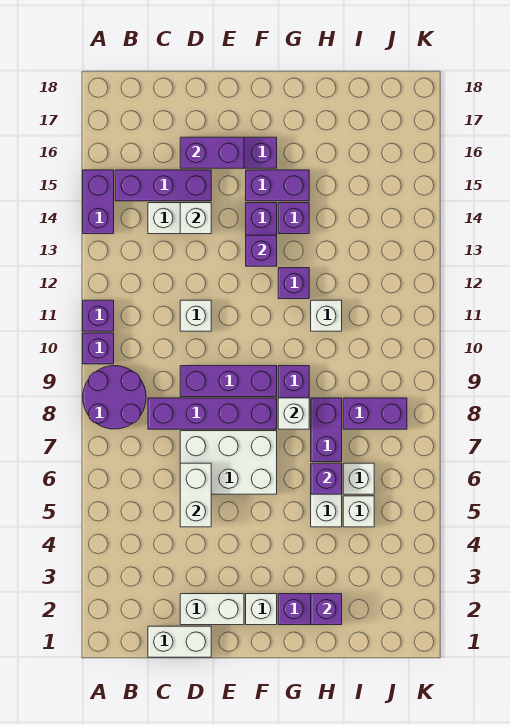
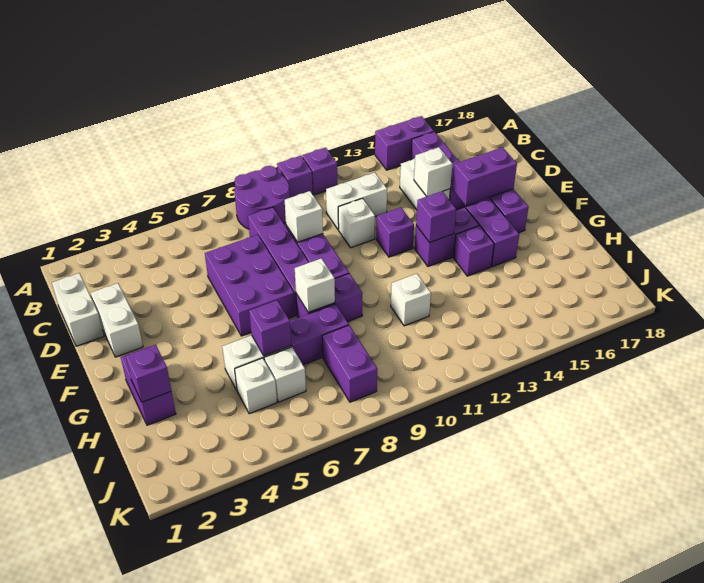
white brick D5:D6 level 2 -> white brick C11:C12 level 1
white brick D6:F7 level 1 -> purple brick D6:F7 level 1
purple brick D16:E16 level 2 -> purple brick E15:E16 level 2
white brick F2 level 1 -> white brick D9 level 2
purple brick G12 level 1 -> purple brick E12 level 1

